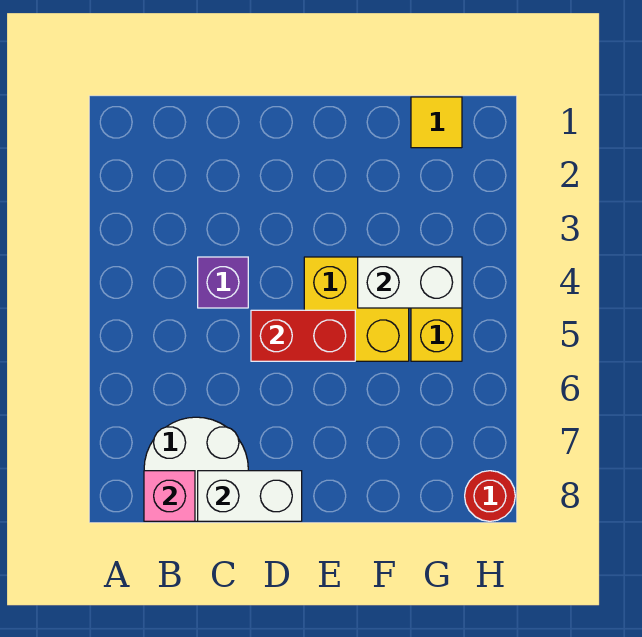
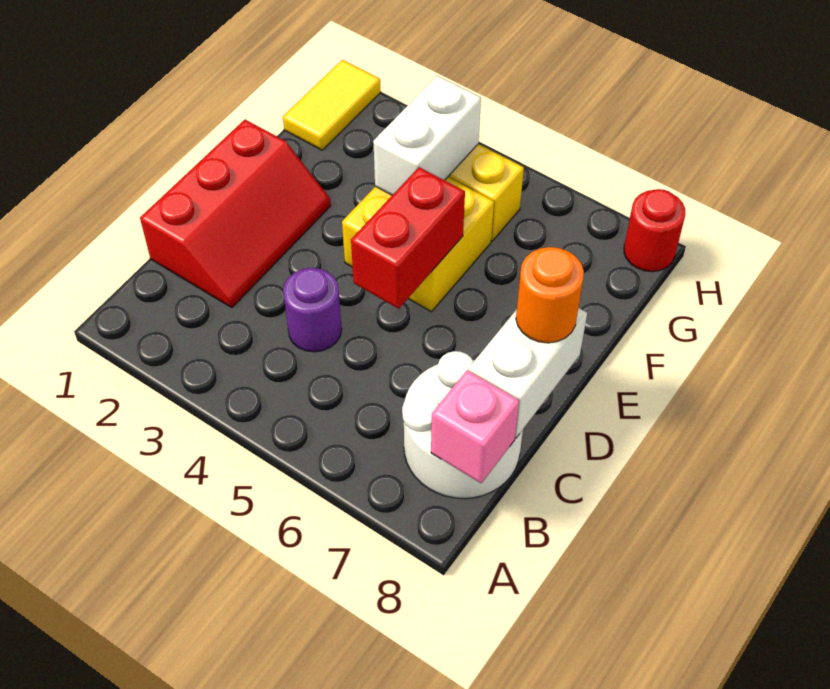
none -> red slope C1:E2 level 1 top 1
purple brick C4 level 1 -> purple round brick C4 level 1
none -> orange round brick D8 level 3
yellow tile G1 level 1 -> yellow tile G1:H1 level 1

